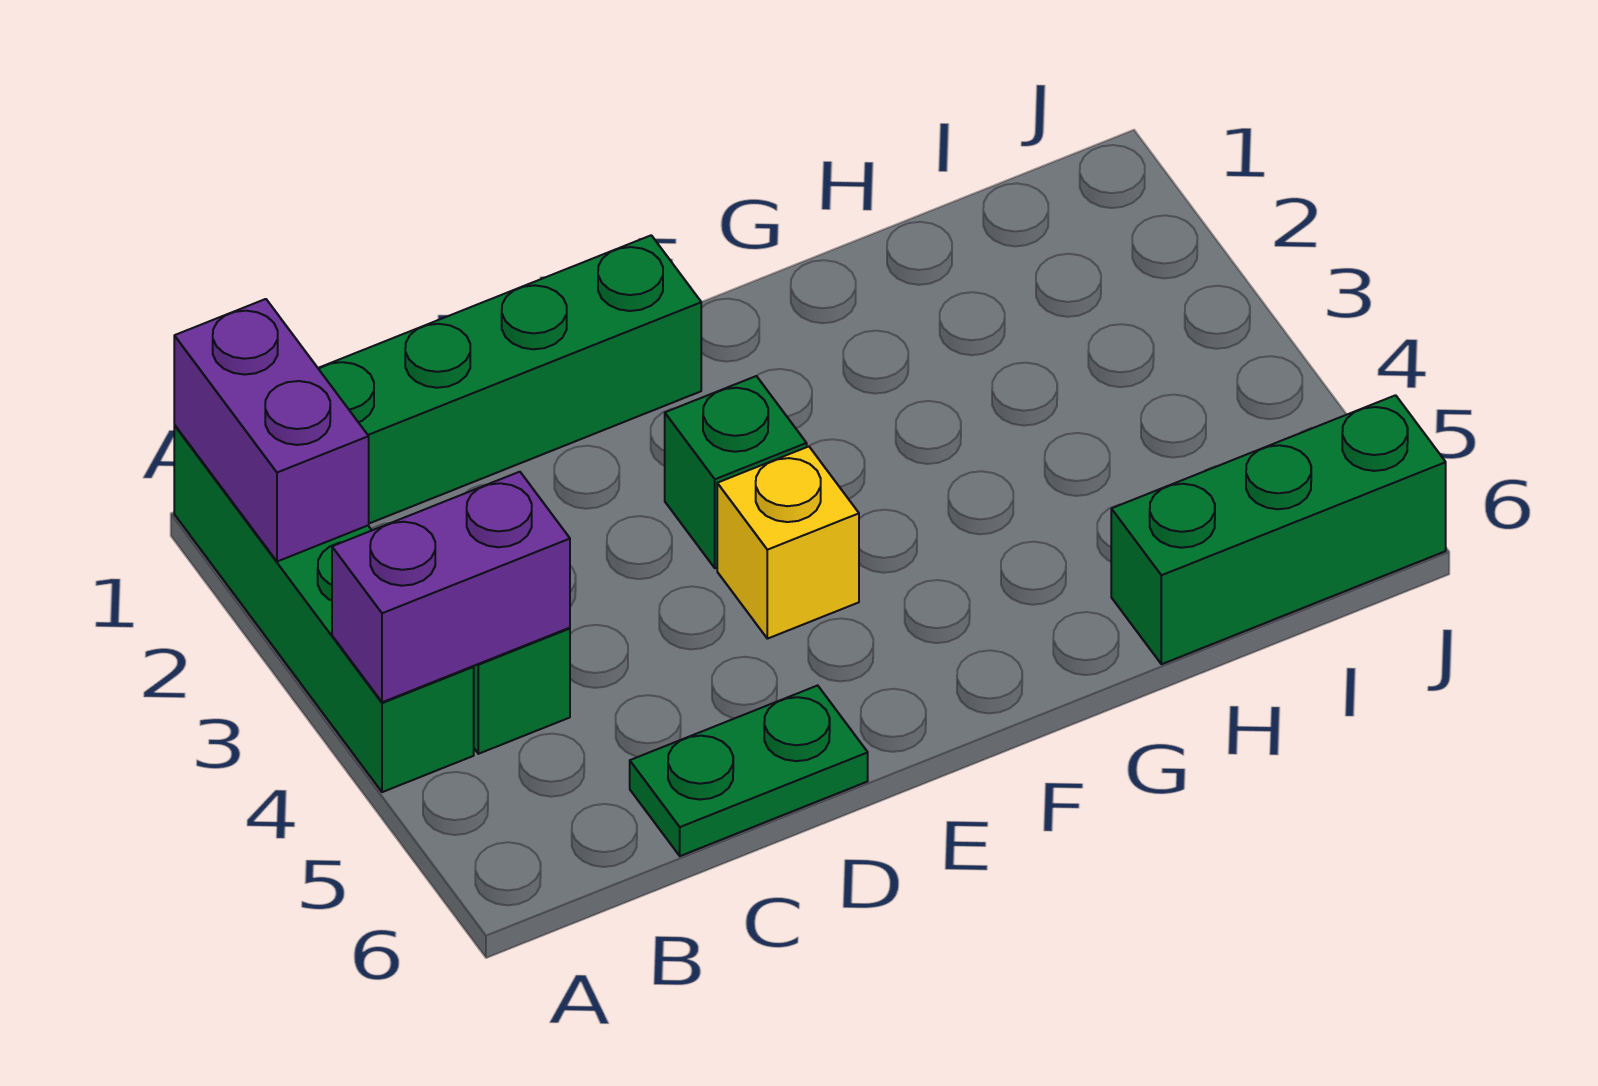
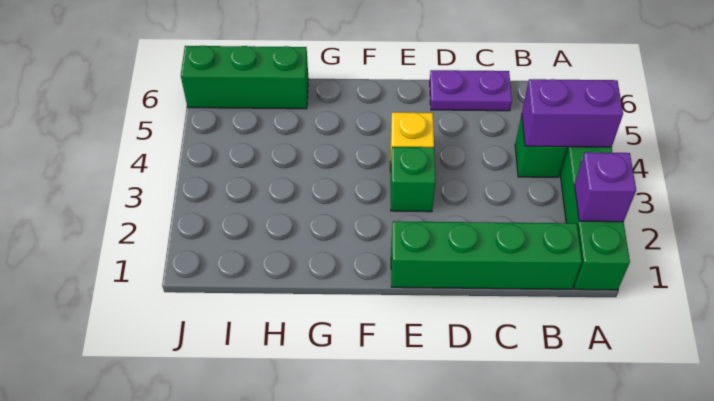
purple brick A1:A2 level 2 -> purple brick A2 level 2
green plate C6:D6 level 1 -> purple plate C6:D6 level 1

